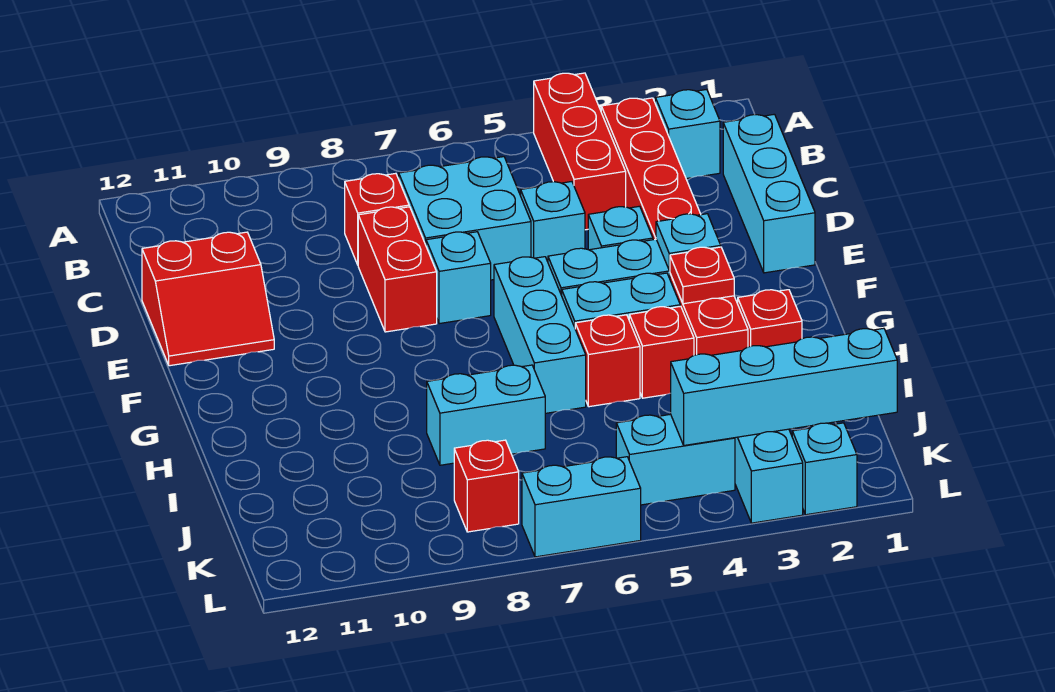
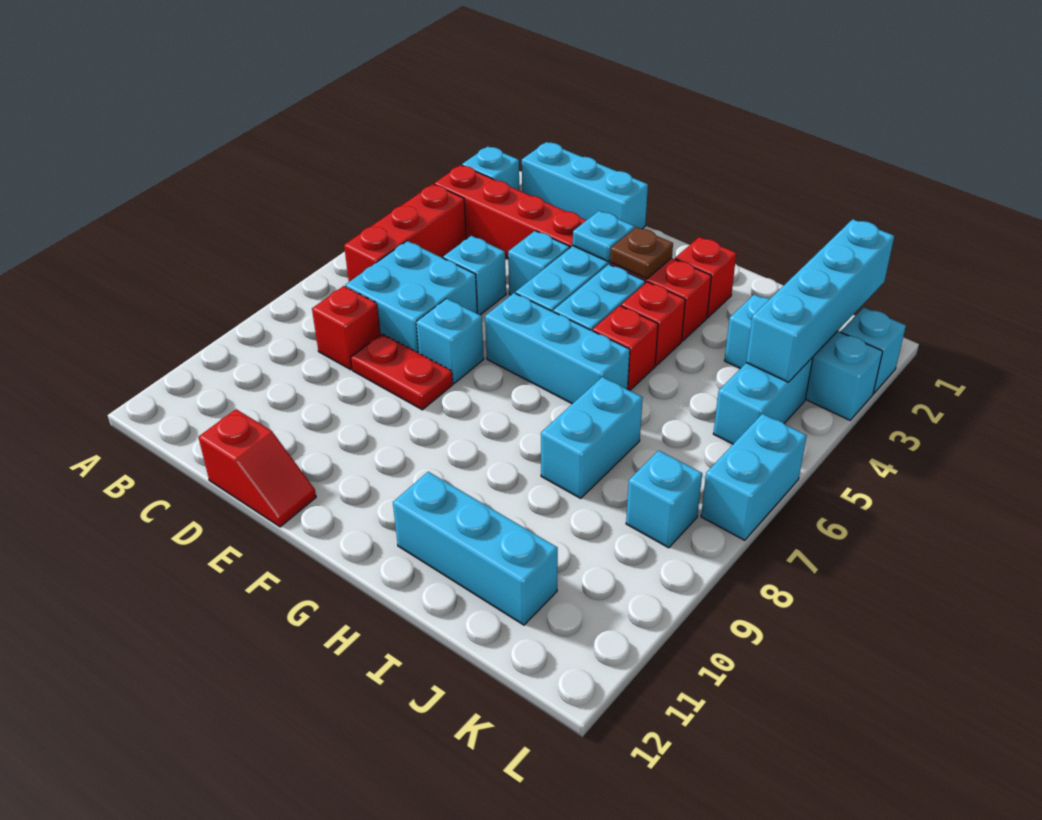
red brick A4:C4 level 1 -> red brick B4:B6 level 1
red brick D8:E8 level 1 -> red plate D8:E8 level 1
red slope D11:E12 level 1 top D -> red slope D12:E12 level 1 top D
red plate G3 level 2 -> brown plate G3 level 2
none -> cyan brick H11:J11 level 1
red brick K8 level 1 -> cyan brick K8 level 1

